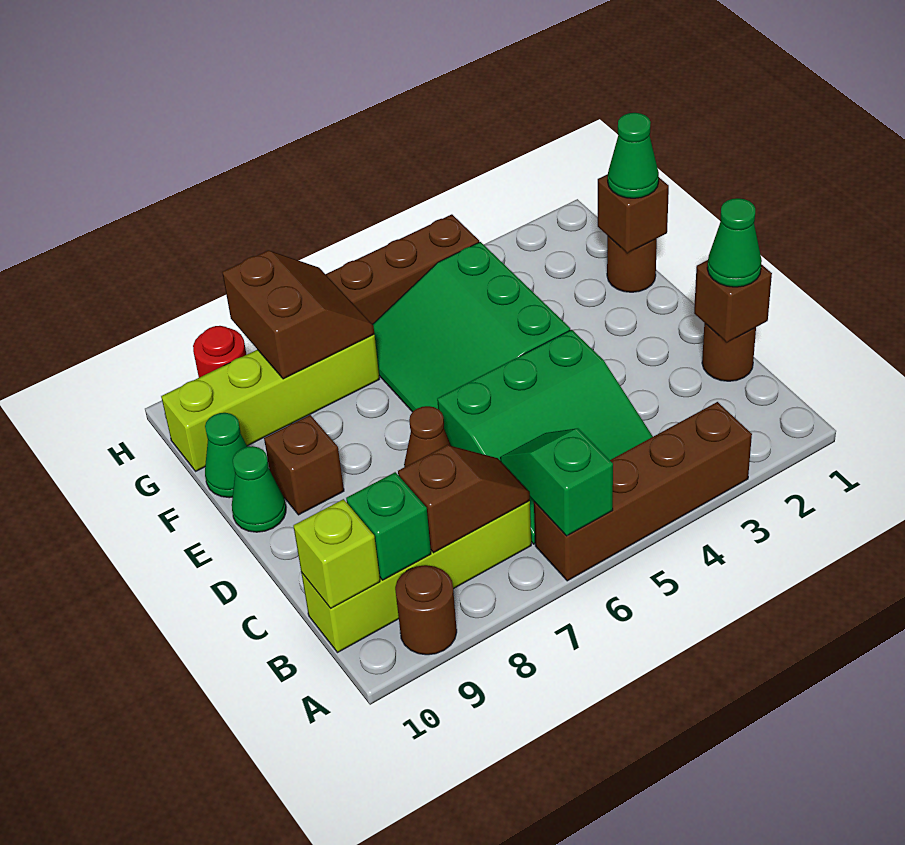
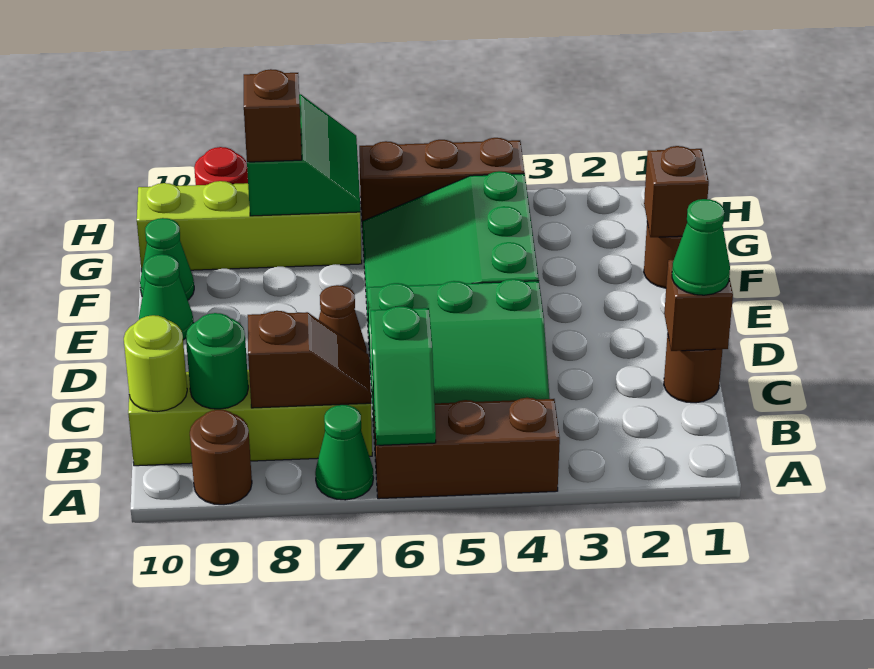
brown brick A3:A6 level 1 -> brown brick A4:A6 level 1
green slope A6:B6 level 2 top A -> green slope A6:B6 level 2 top B
green brick B9 level 2 -> green round brick B9 level 2
lime brick B10 level 2 -> lime round brick B10 level 2
brown brick E9 level 1 -> brown brick G8 level 3
green cone F1 level 3 -> green cone A7 level 1
brown slope G7:H8 level 2 top 8 -> green slope G7:H8 level 2 top 8

